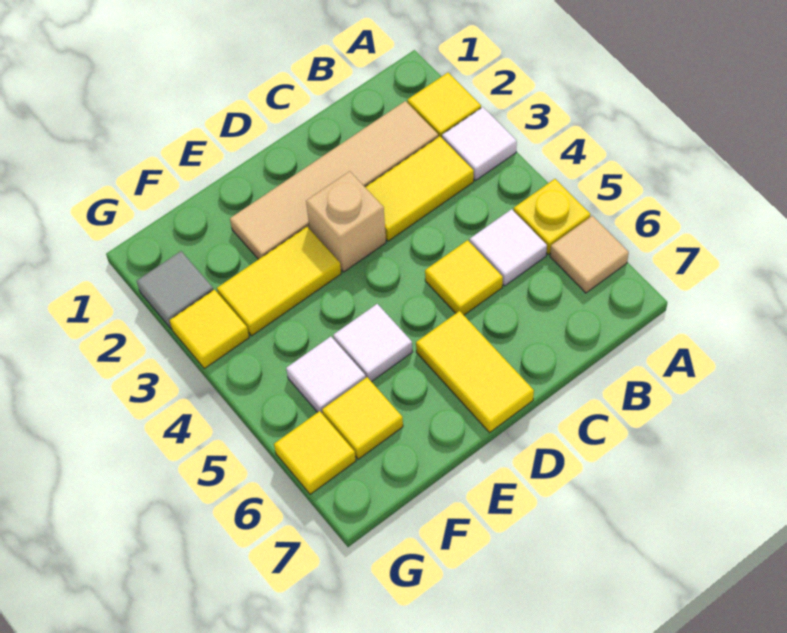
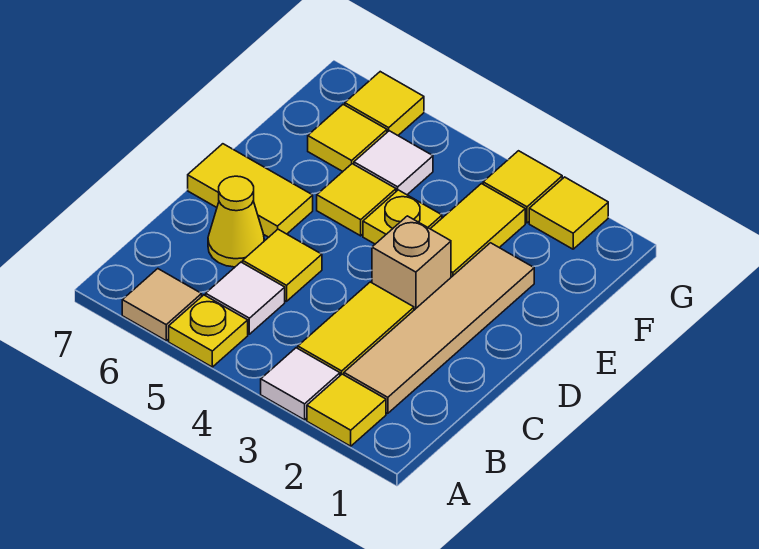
none -> yellow cone C6 level 1
none -> yellow plate E4 level 1
white tile E5 level 1 -> yellow tile E5 level 1
grey tile G2 level 1 -> yellow tile G2 level 1

